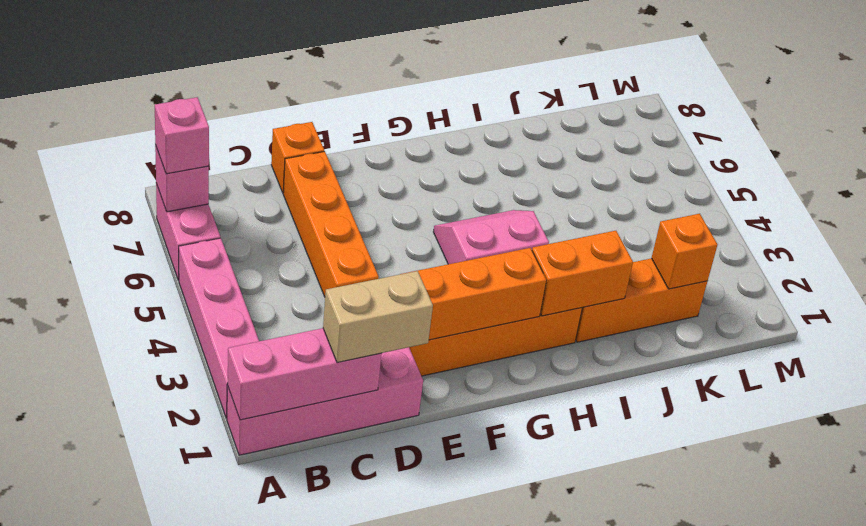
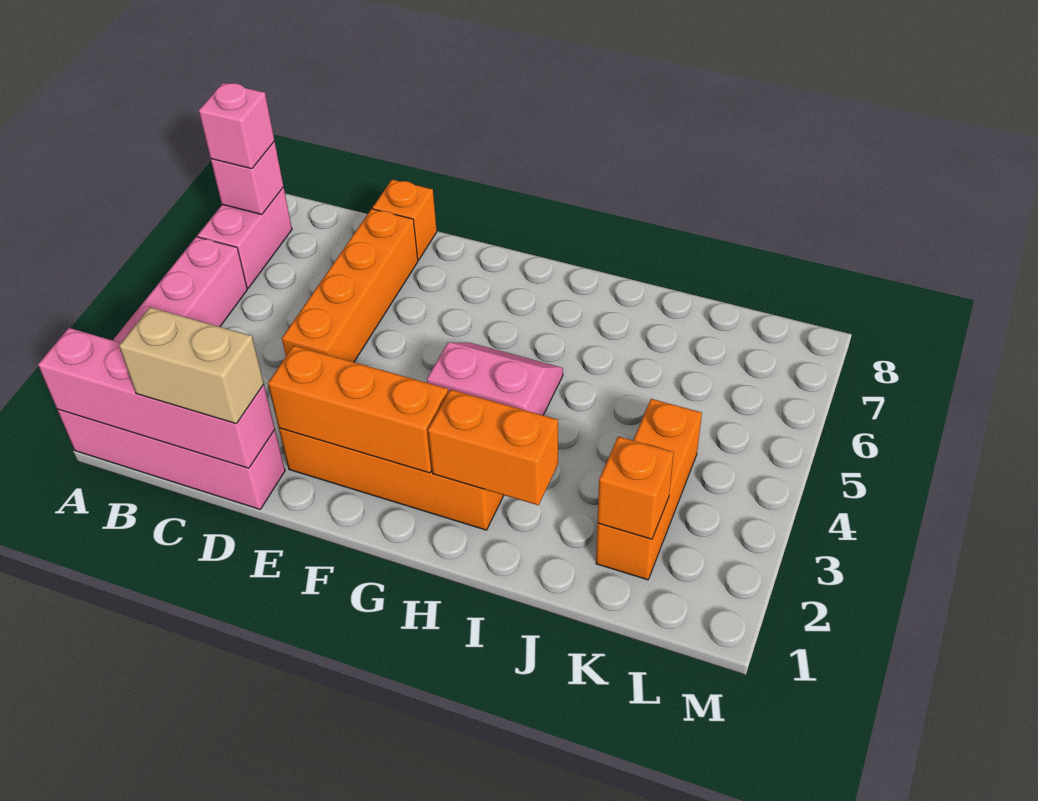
pink brick A1:C1 level 2 -> pink brick A1:D1 level 2
orange brick I2:K2 level 1 -> orange brick K2:K4 level 1

